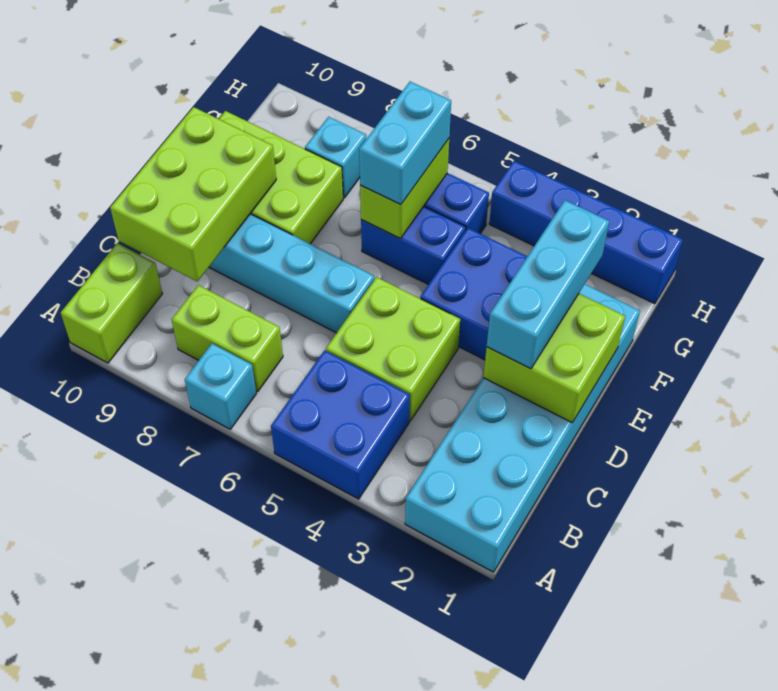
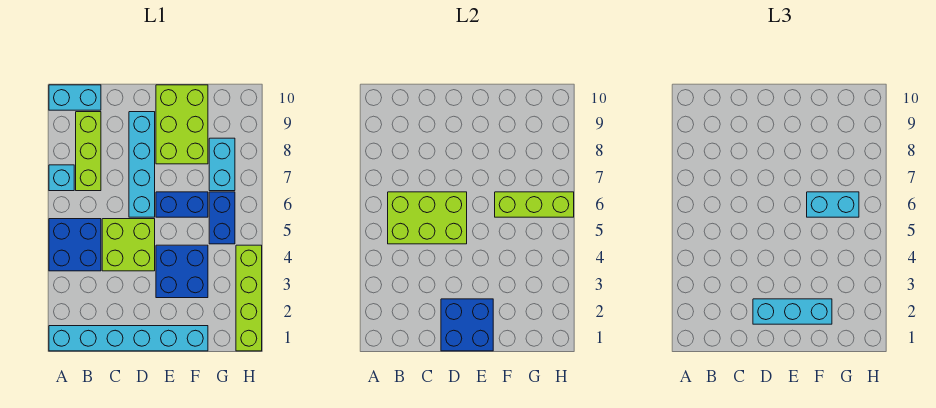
cyan brick A1:F2 level 1 -> cyan brick A1:F1 level 1
lime brick A10:B10 level 1 -> cyan brick A10:B10 level 1
lime brick B7:B8 level 1 -> lime brick B7:B9 level 1
lime brick C9:E10 level 2 -> lime brick B5:D6 level 2
lime brick D1:E2 level 2 -> blue brick D1:E2 level 2
blue brick F5:F6 level 1 -> blue brick E6:F6 level 1
lime brick F6:G6 level 2 -> lime brick F6:H6 level 2
cyan brick G8 level 1 -> cyan brick G7:G8 level 1
blue brick H1:H4 level 1 -> lime brick H1:H4 level 1

